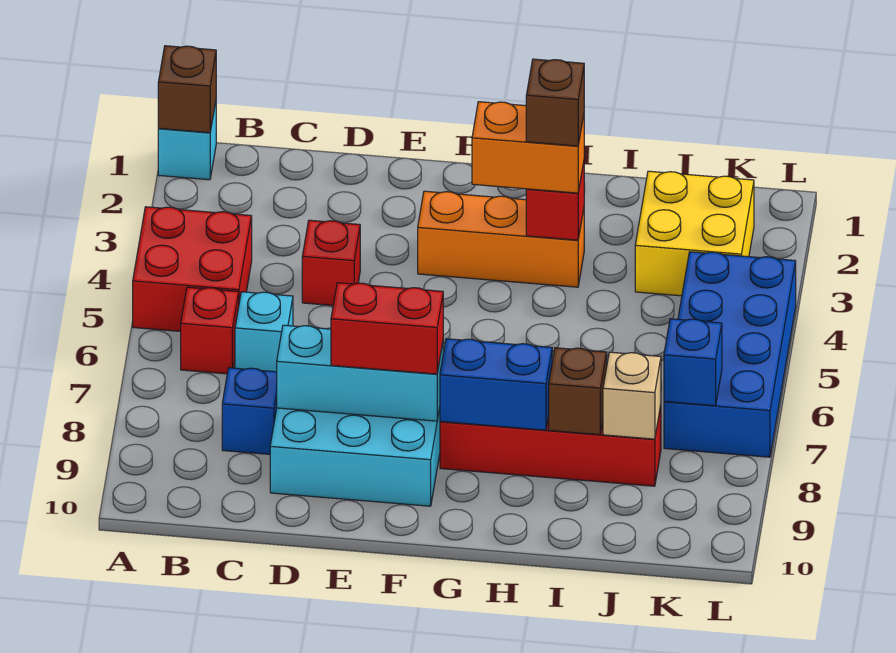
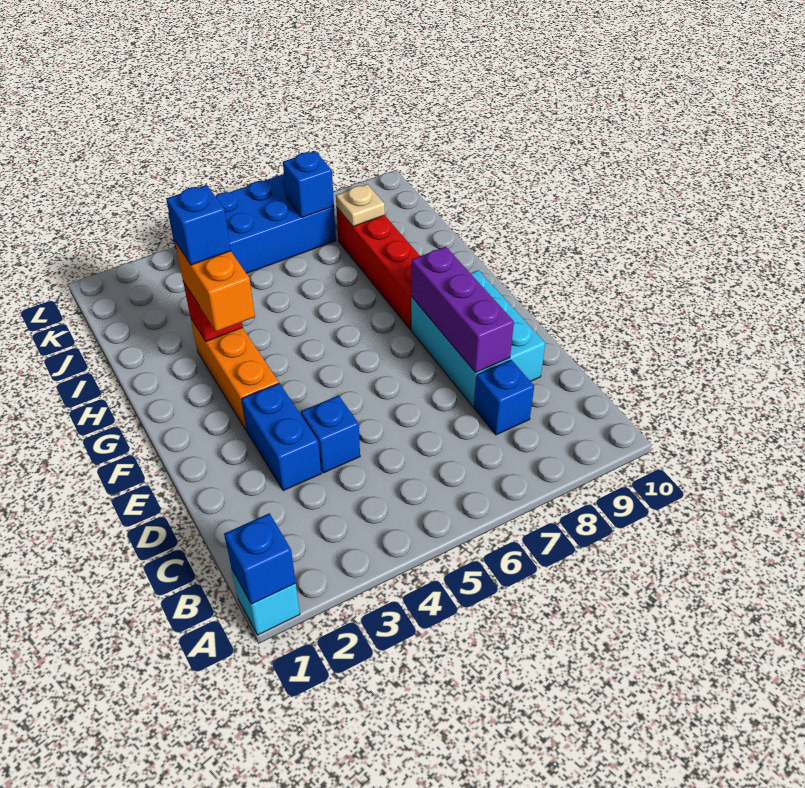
brown brick A1 level 2 -> blue brick A1 level 2
red brick A4:B5 level 1 -> none
red brick B6 level 1 -> none
cyan brick C6 level 1 -> none
red brick D4 level 1 -> blue brick D4 level 1
cyan brick D8:F8 level 2 -> purple brick D8:F8 level 2
red brick E8:F8 level 3 -> none
blue brick G8:H8 level 2 -> blue brick D3:E3 level 1
brown brick H3 level 4 -> blue brick H3 level 4
brown brick I8 level 2 -> none
yellow brick J2:K3 level 1 -> none
tan brick J8 level 2 -> tan plate J8 level 2

